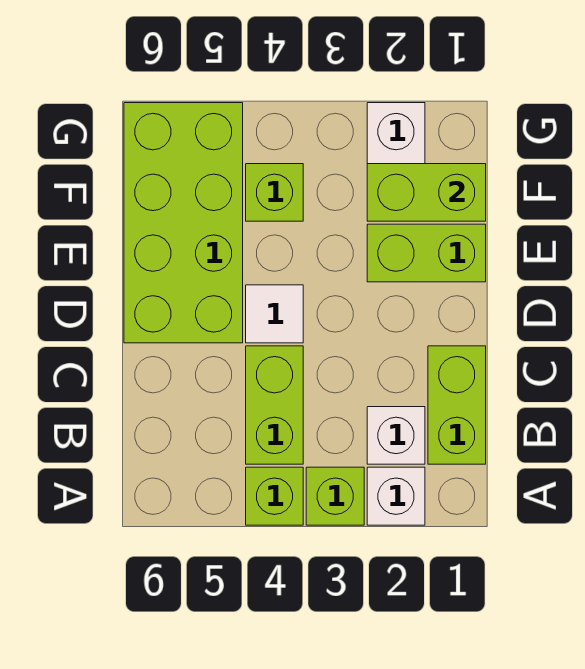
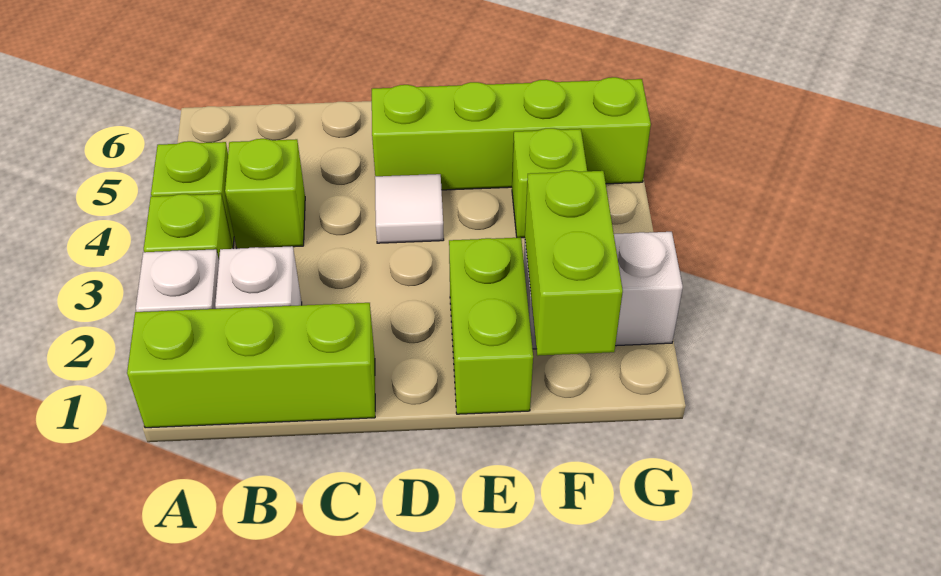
lime brick B1:C1 level 1 -> lime brick A1:C1 level 1
lime brick B4:C4 level 1 -> lime brick B4 level 1
lime brick D5:G6 level 1 -> lime brick D5:G5 level 1

